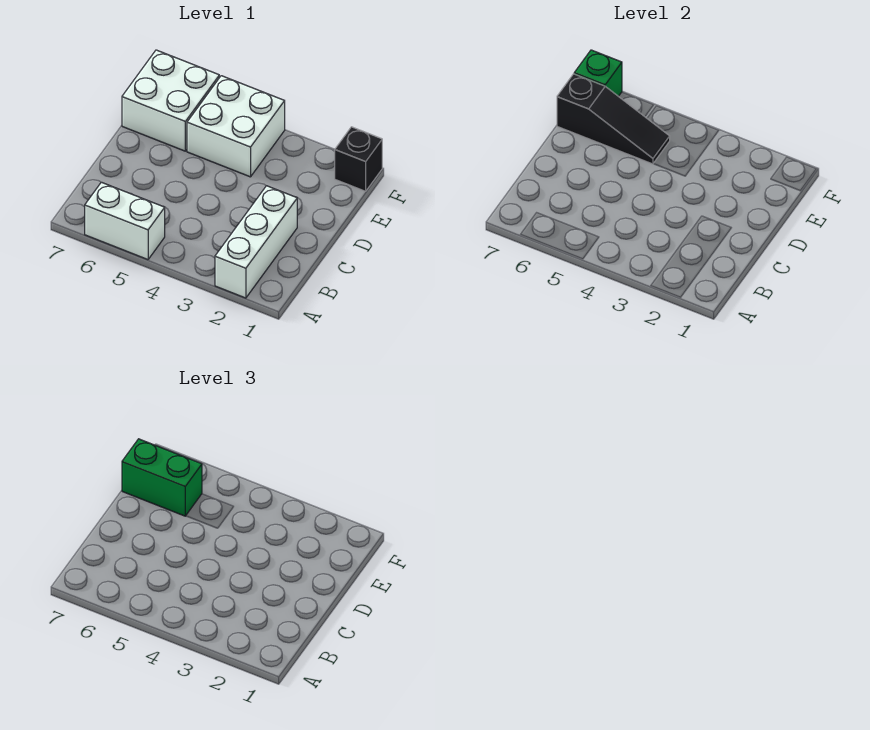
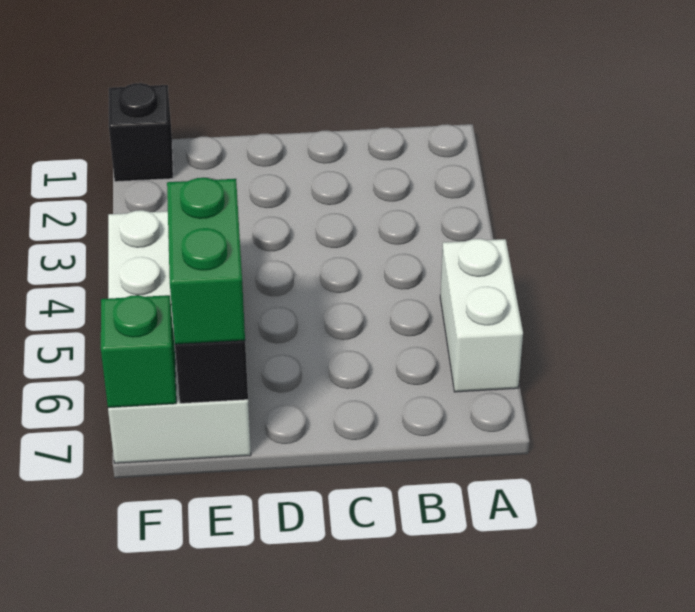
white brick A2:C2 level 1 -> none

